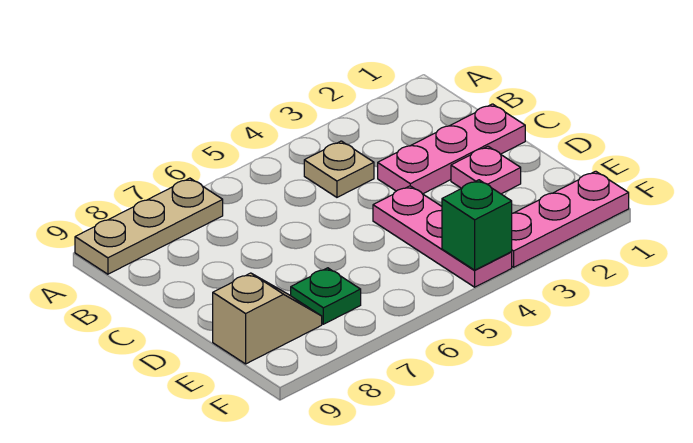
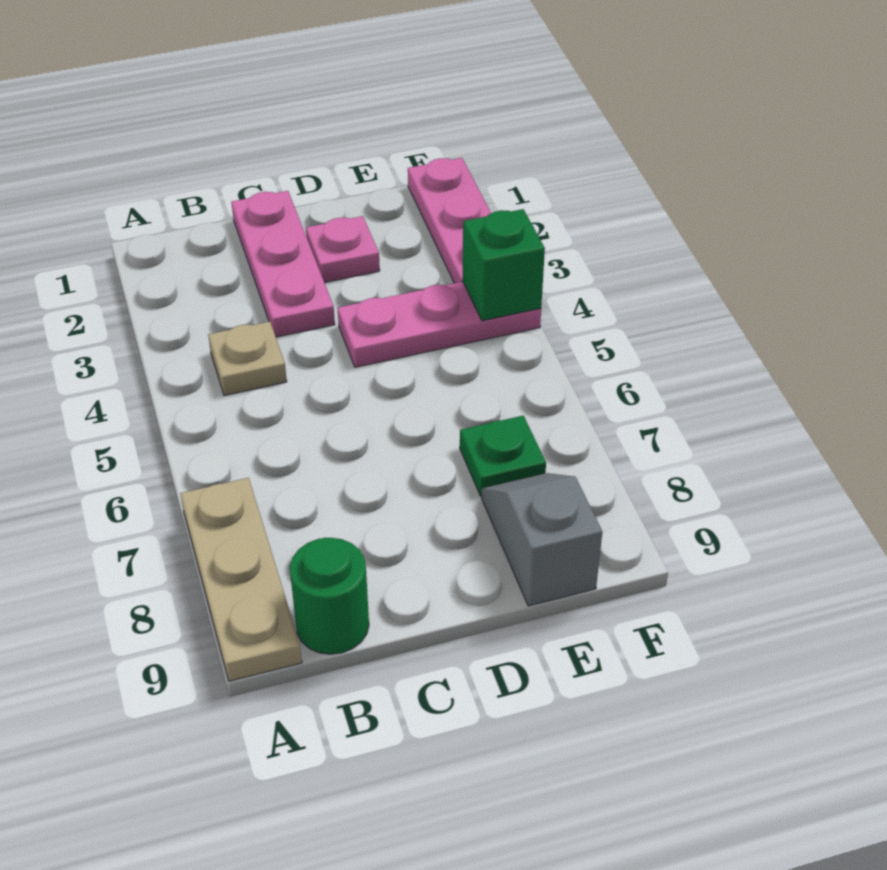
none -> green round brick B9 level 1
tan slope E8:E9 level 1 top 9 -> grey slope E8:E9 level 1 top 9

